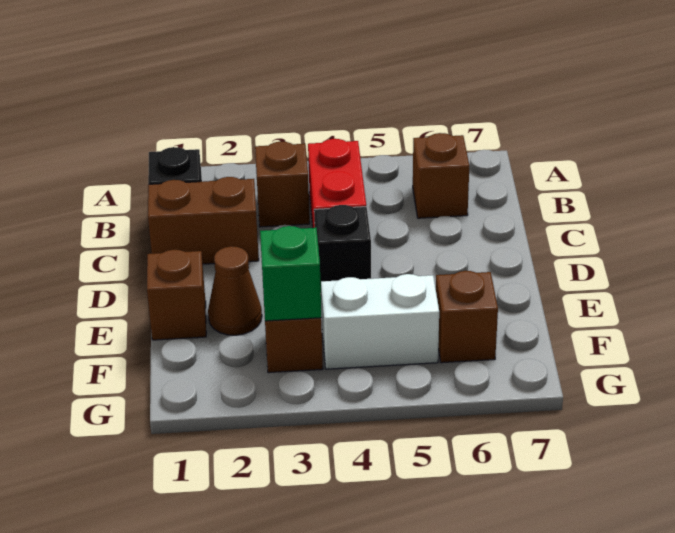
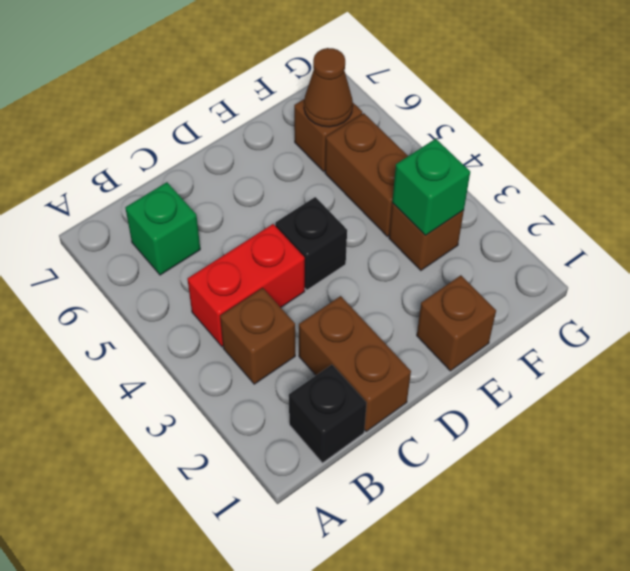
brown brick B6 level 1 -> green brick B6 level 1
brown cone E2 level 1 -> brown cone F6 level 2
white brick F4:F5 level 1 -> brown brick F4:F5 level 1

